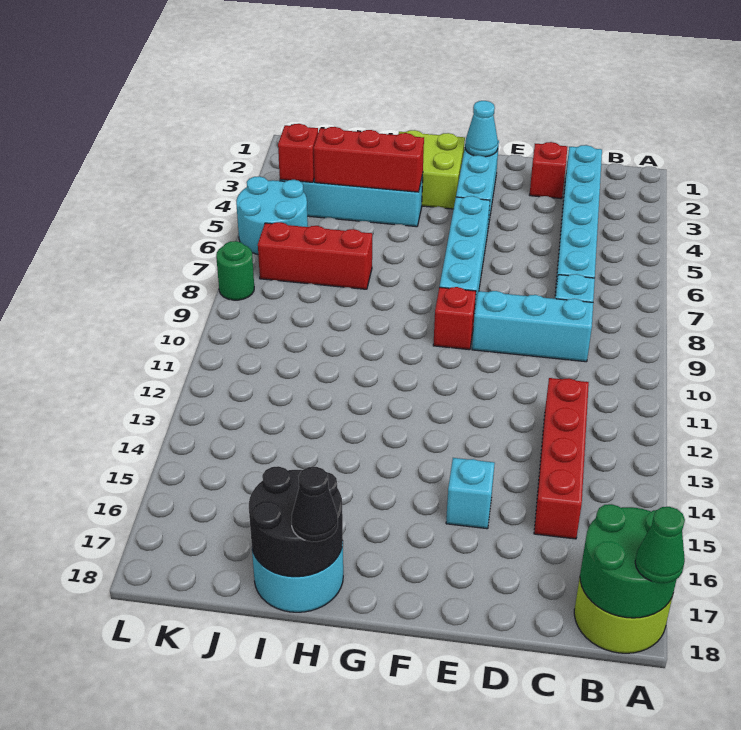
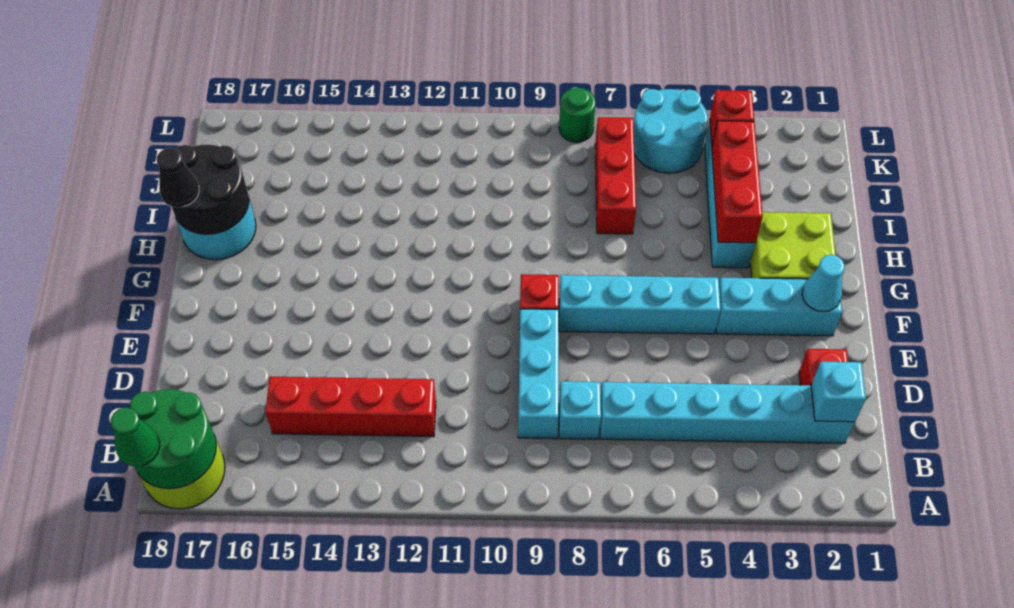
cyan brick E15 level 1 -> cyan brick C2 level 2

